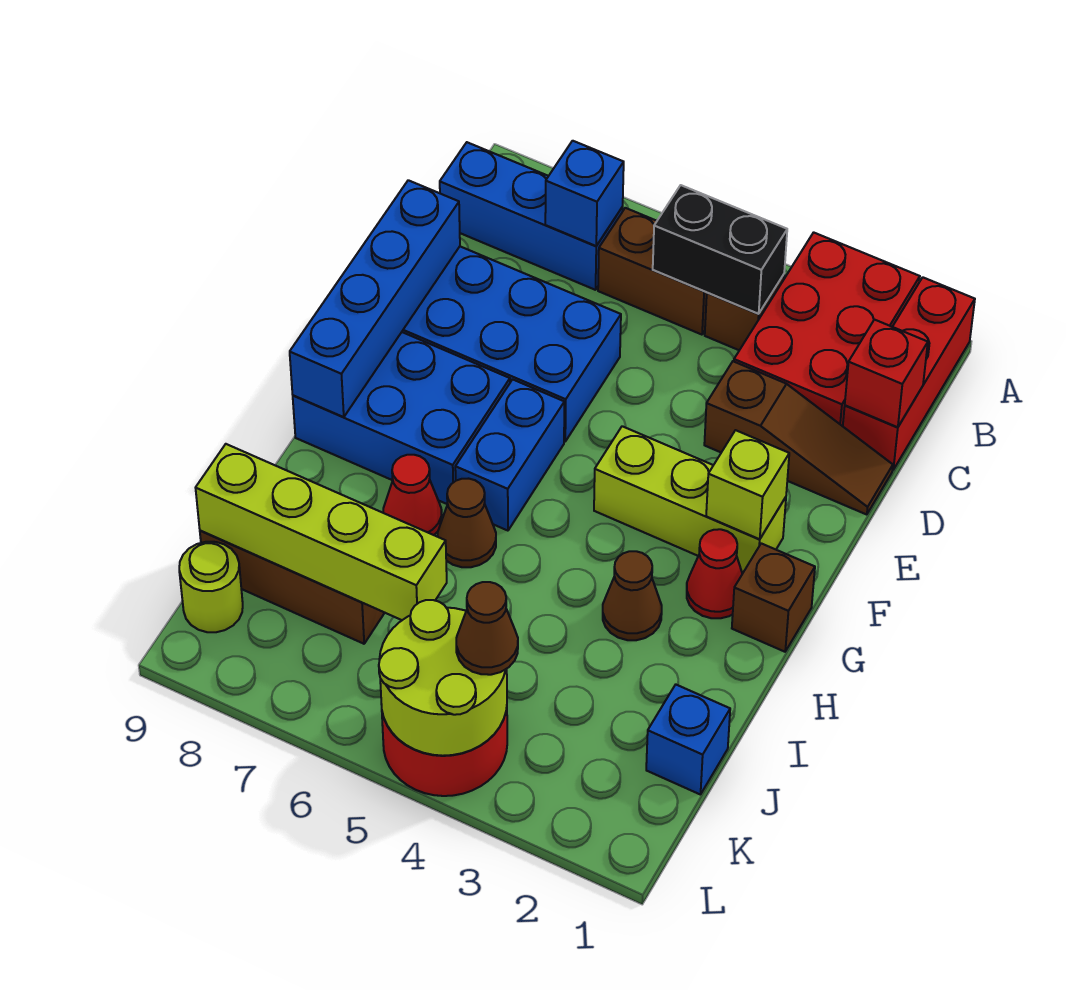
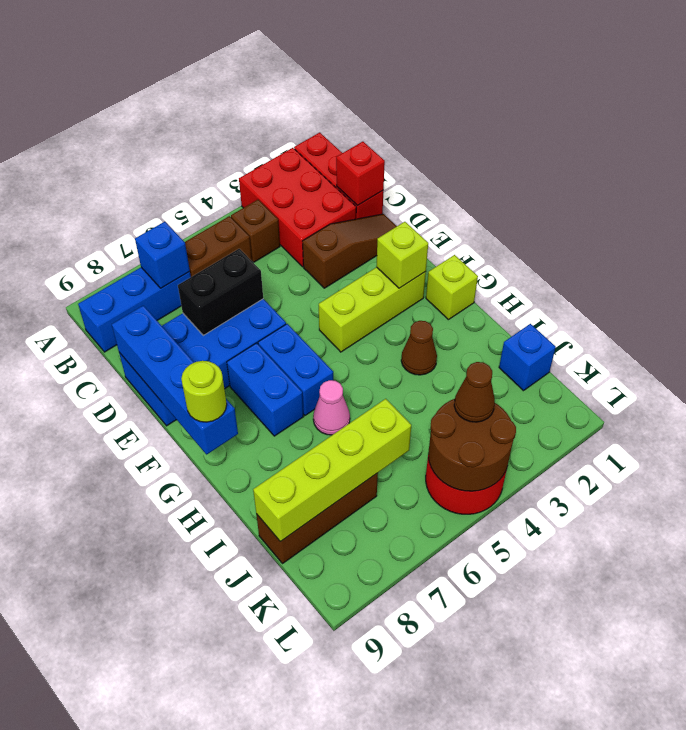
black brick B4:B5 level 2 -> black brick D6:D7 level 2
blue brick F7:G9 level 1 -> blue brick F7:G7 level 1
brown brick G1 level 1 -> lime brick G1 level 1
red cone G2 level 1 -> none
brown cone H6 level 1 -> pink cone H6 level 1
red cone H7 level 1 -> none
lime round brick K4:L5 level 2 -> brown round brick K4:L5 level 2
lime round brick K9 level 1 -> lime round brick G9 level 3

